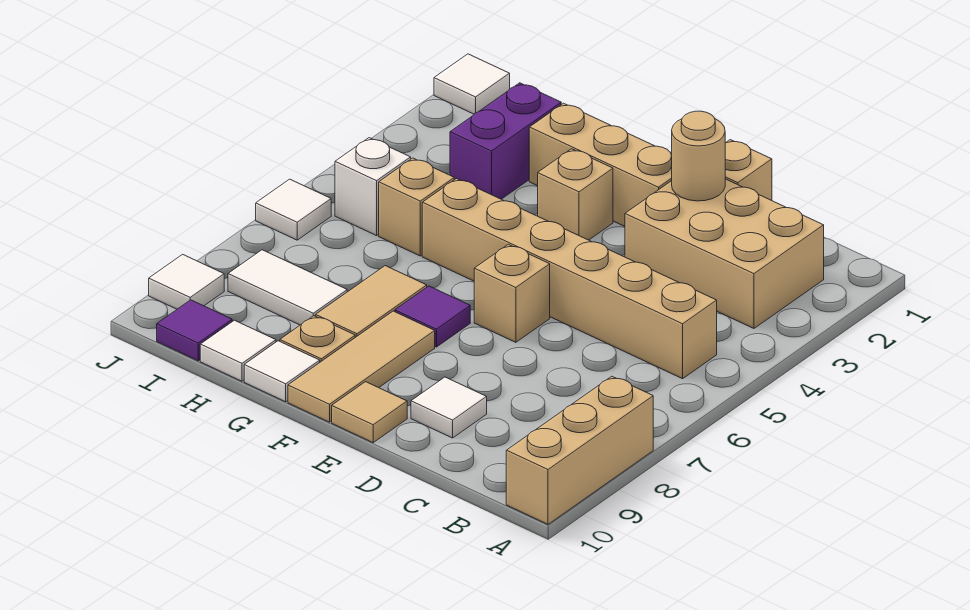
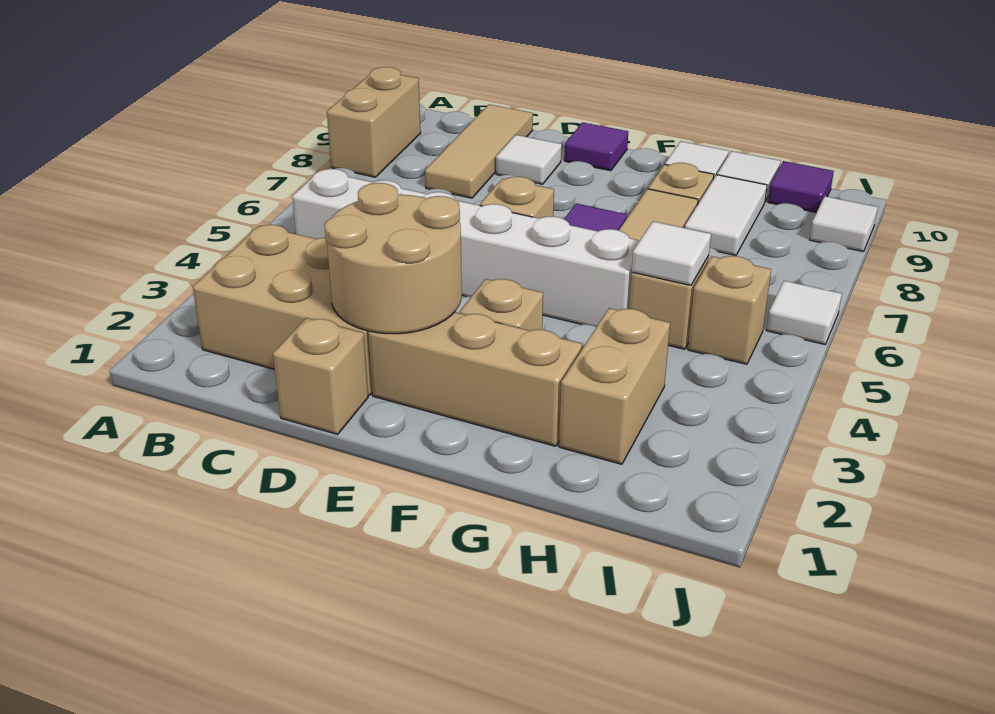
tan brick A8:A10 level 1 -> tan brick A8:A9 level 1
tan brick B5:G5 level 1 -> white brick B5:G5 level 1
tan round brick D2 level 2 -> tan round brick D2:E3 level 2
tan tile E10 level 1 -> purple tile E10 level 1
tan tile F8:F10 level 1 -> tan tile C8:C10 level 1
purple brick H2:H3 level 1 -> tan brick H2:H3 level 1
white tile H8:I8 level 1 -> white tile H8:H9 level 1
white brick I5 level 1 -> tan brick I5 level 1
white tile J1 level 1 -> white tile H5 level 2

